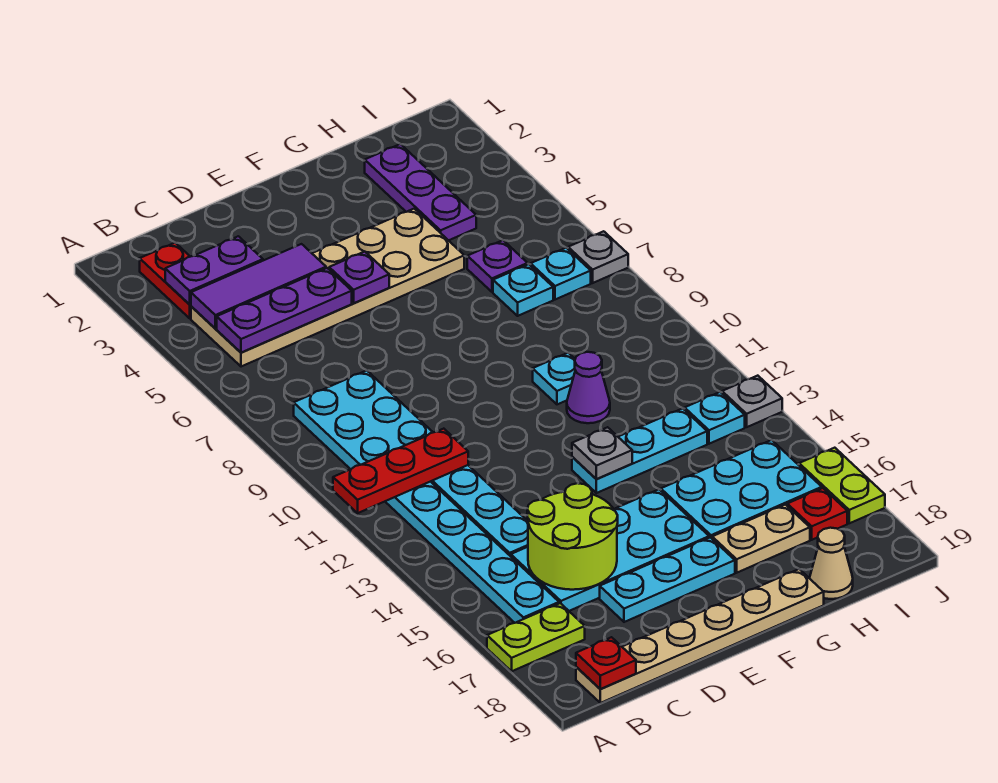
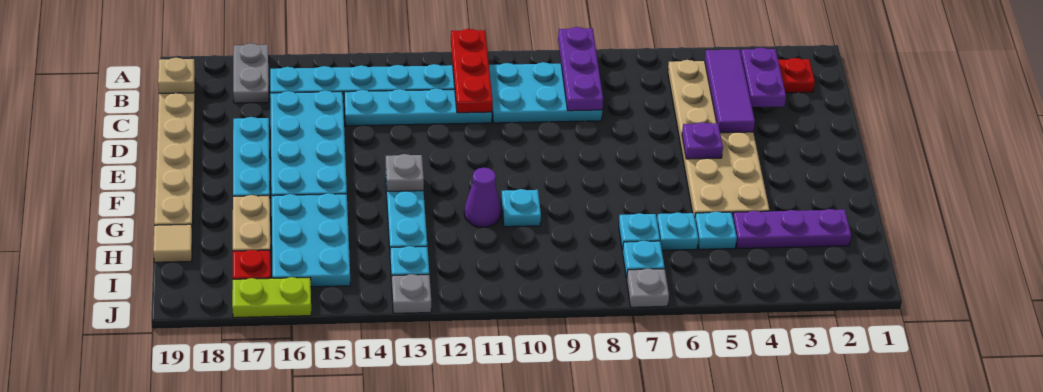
lime plate A17:B17 level 1 -> grey plate A17:B17 level 1
purple plate B5:D5 level 2 -> purple plate A8:C8 level 2
red plate B19 level 2 -> tan plate B19 level 2
lime round brick C15:D16 level 2 -> none
none -> cyan plate H5 level 1
purple plate H6 level 1 -> cyan plate H6 level 1
tan cone H19 level 1 -> tan tile H19 level 1

